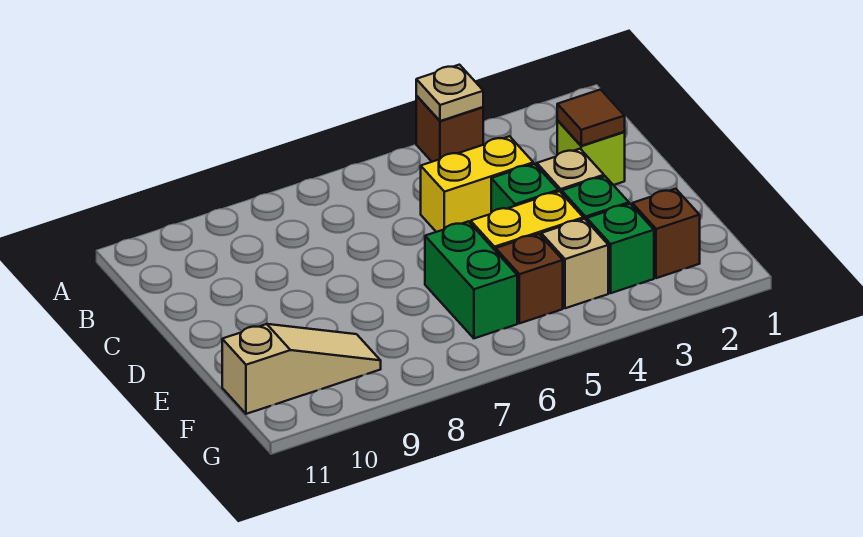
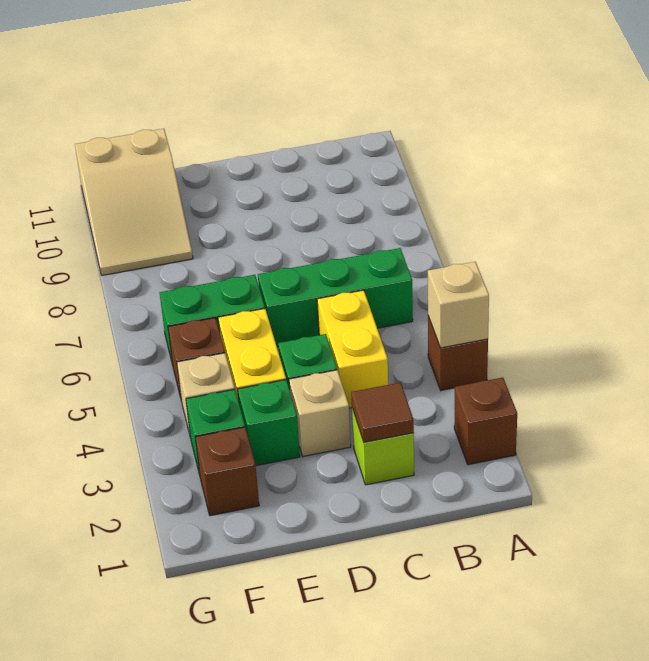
none -> brown brick A2 level 1
tan plate A4 level 2 -> tan brick A4 level 2
none -> green brick B6:D6 level 1
tan slope F9:F11 level 1 top 11 -> tan slope F9:G11 level 1 top 11

